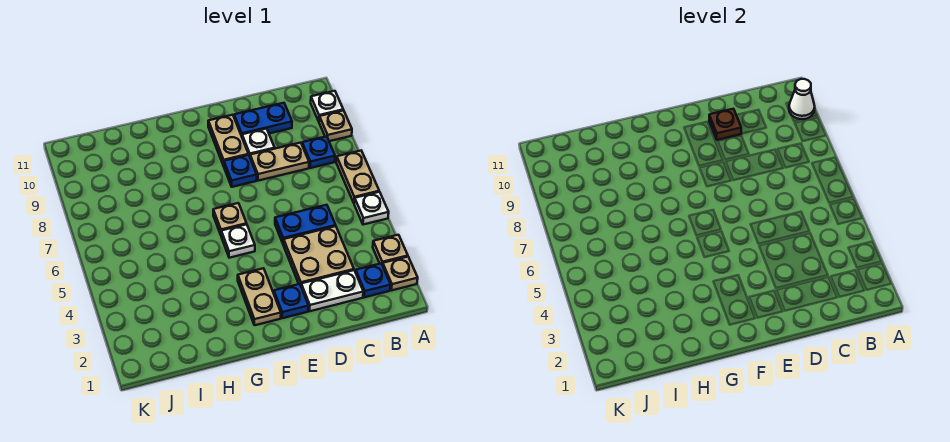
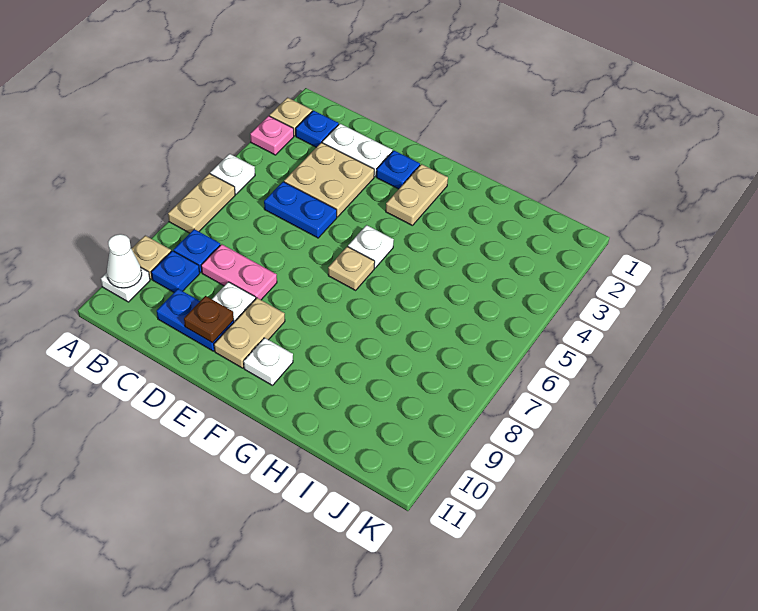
tan plate A3 level 1 -> pink plate A3 level 1
tan plate C8:D8 level 1 -> pink plate C8:D8 level 1
blue plate E8 level 1 -> blue plate B9 level 1
none -> white plate F10 level 1

